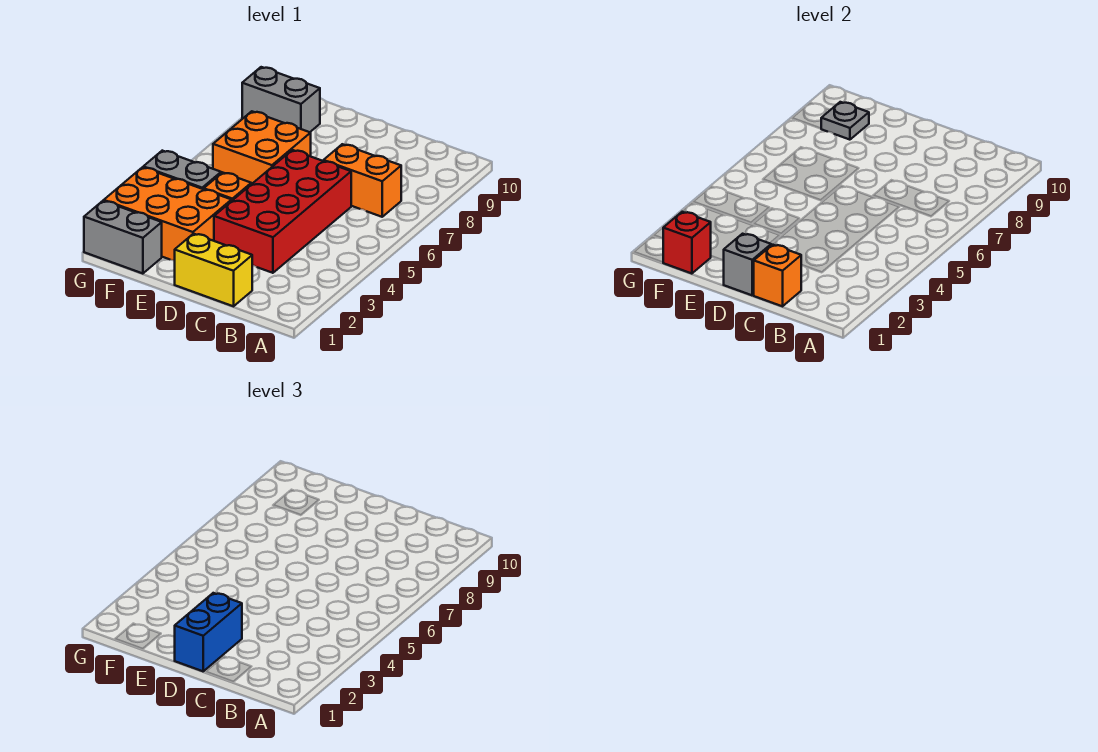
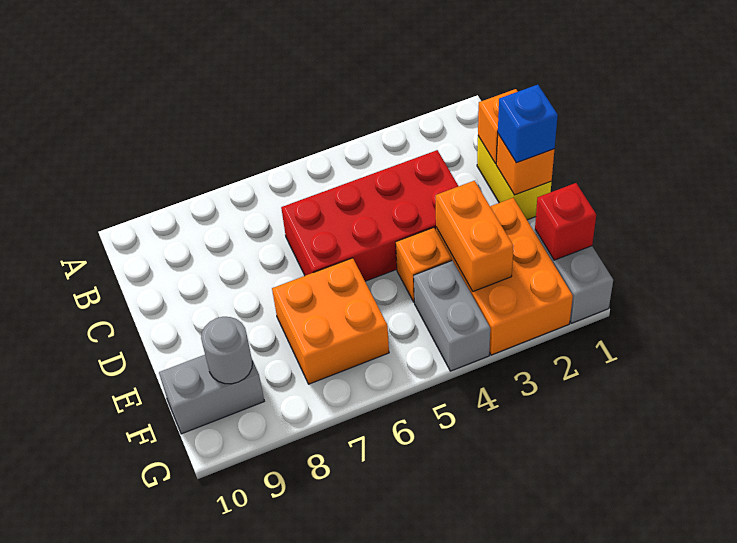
orange brick B7:C7 level 1 -> orange brick E3:F3 level 2
grey brick D1 level 2 -> orange brick D1 level 2
blue brick D1:D2 level 3 -> blue brick D1 level 3
grey brick F9:G9 level 1 -> grey brick F9:F10 level 1
grey plate F9 level 2 -> grey round brick F9 level 2

